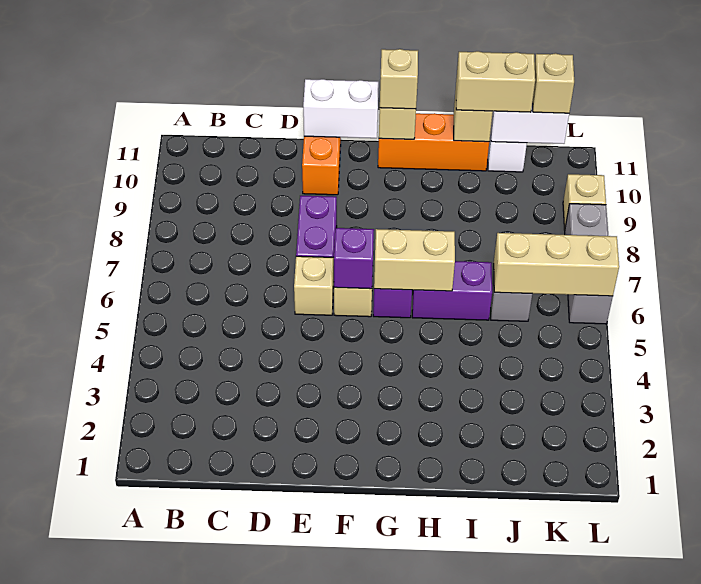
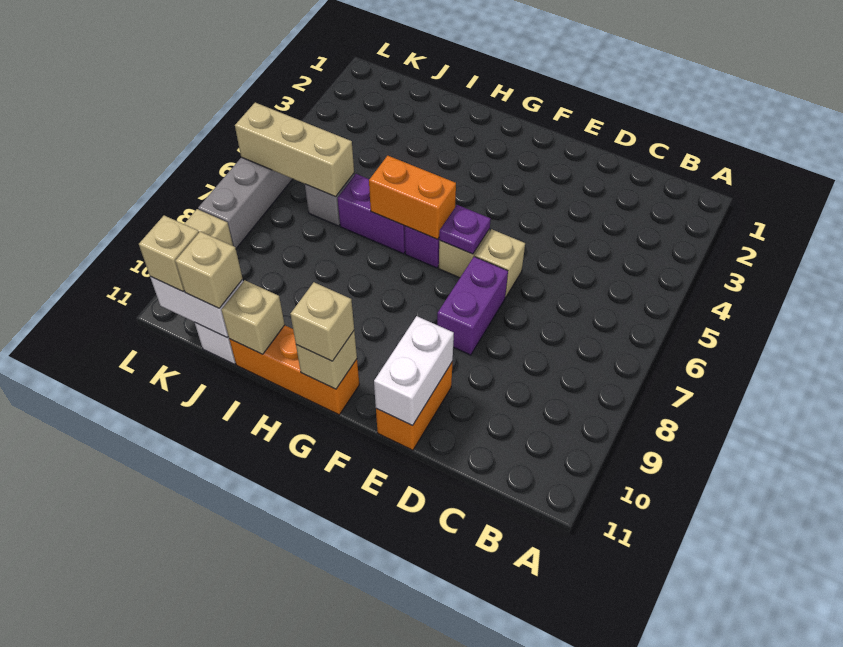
white brick E11:F11 level 2 -> white brick E10:E11 level 2
purple brick F6 level 2 -> purple plate F6 level 2
tan brick G6:H6 level 2 -> orange brick G6:H6 level 2
tan brick I11:J11 level 3 -> tan brick J11 level 3

